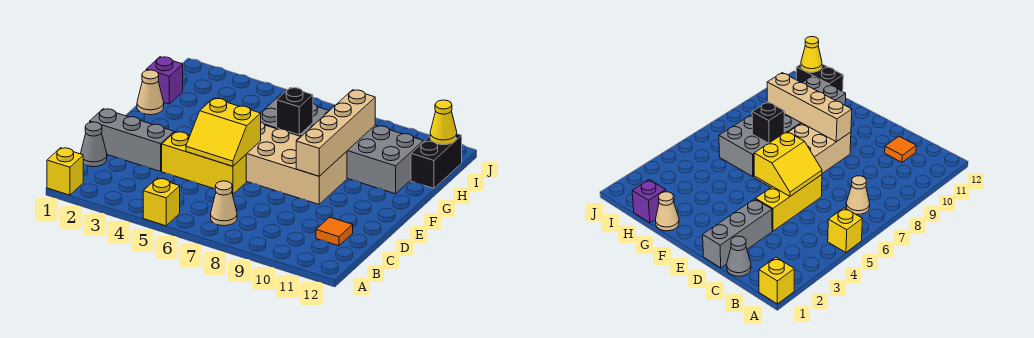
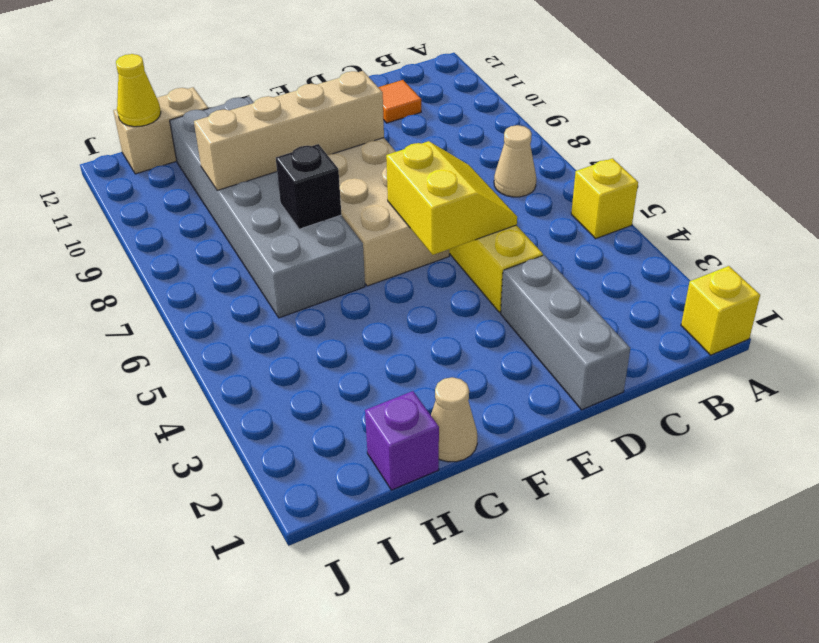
grey cone C1 level 1 -> none
black brick H12:I12 level 1 -> tan brick H12:I12 level 1

